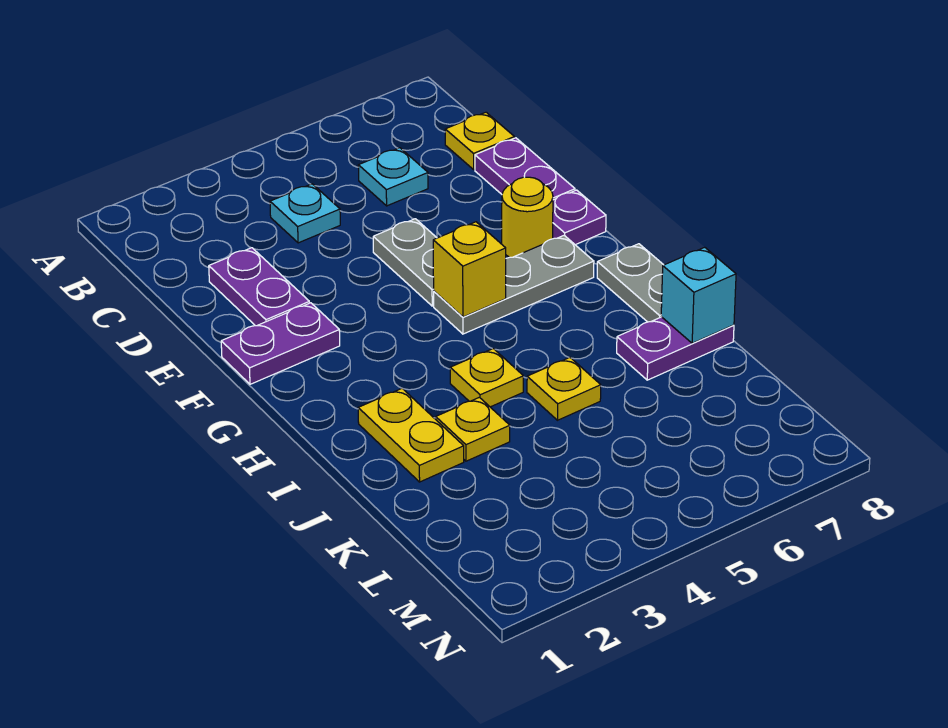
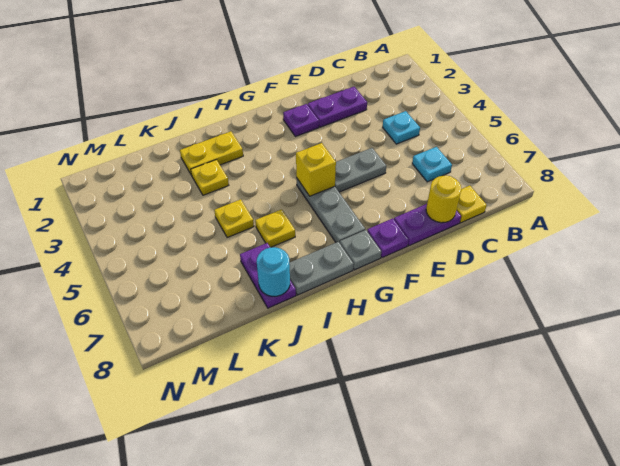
purple plate F1:F2 level 1 -> purple plate F2 level 1
yellow round brick F7 level 1 -> yellow round brick D8 level 2
none -> grey plate G8 level 1
yellow plate I4 level 1 -> yellow plate I6 level 1
cyan brick J8 level 2 -> cyan round brick J8 level 2

